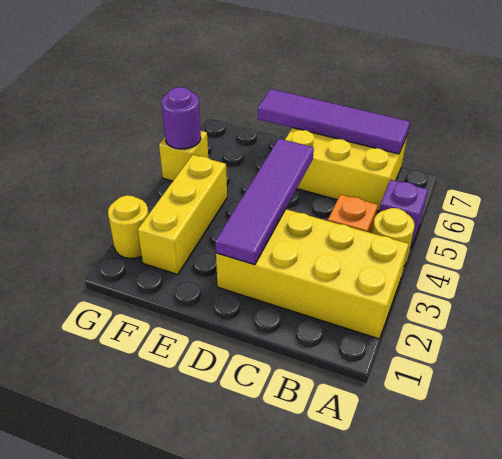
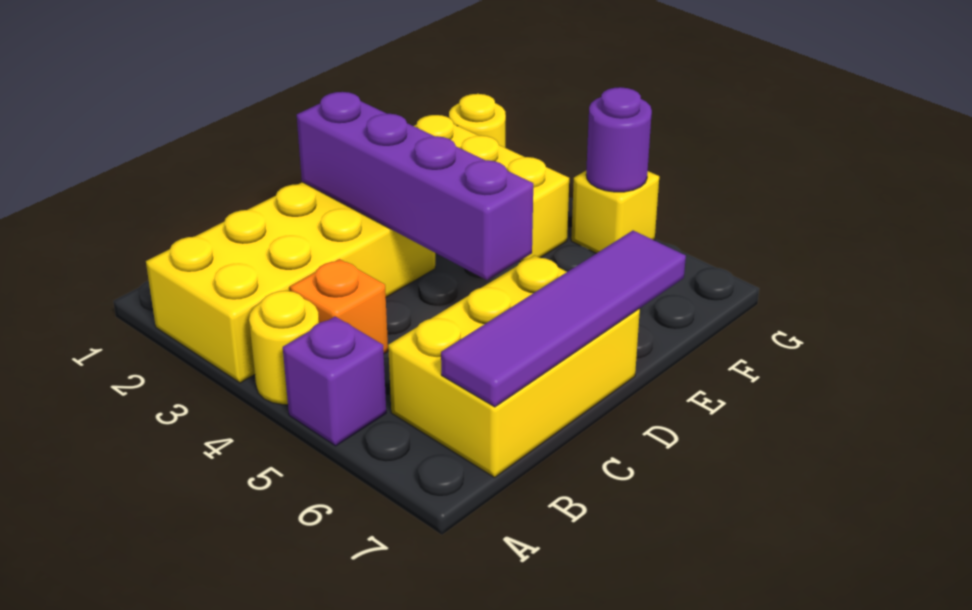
purple tile D2:D5 level 2 -> purple brick D2:D5 level 2

